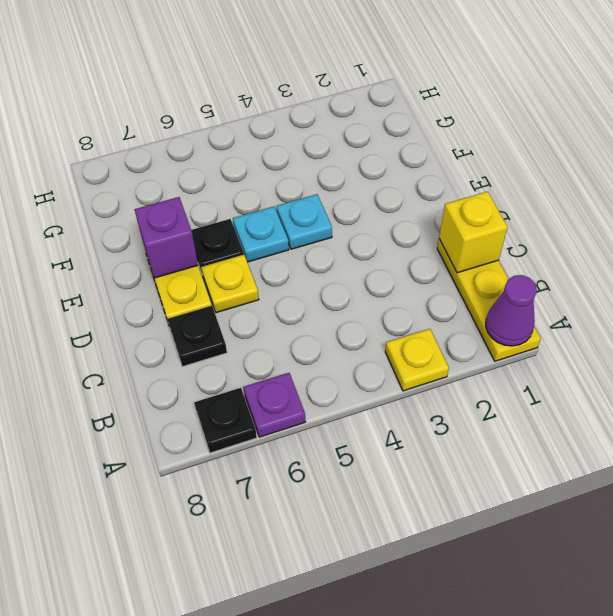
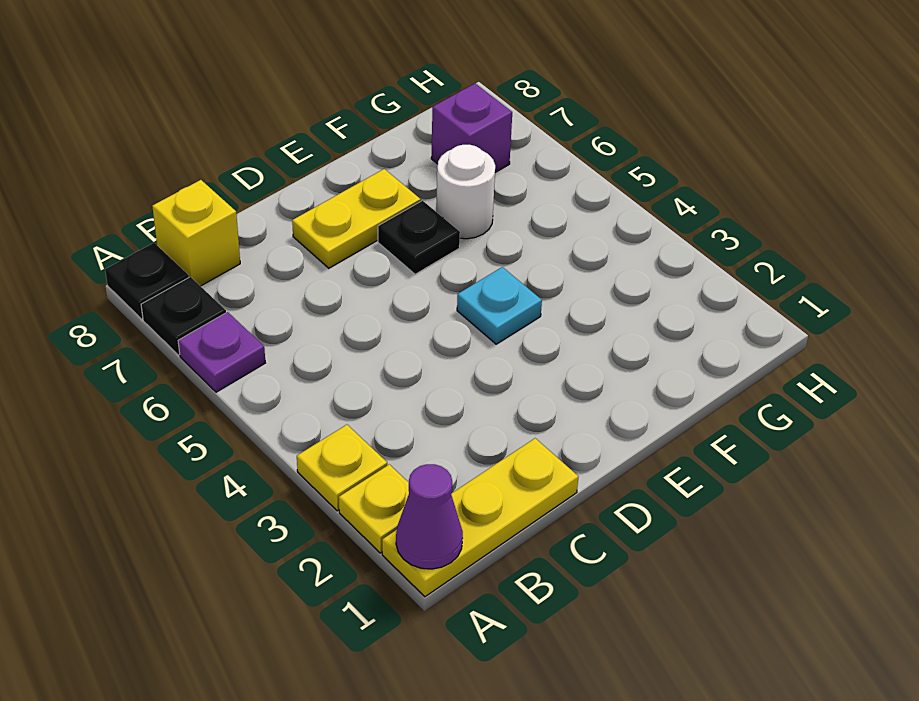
yellow brick C1 level 2 -> yellow brick B8 level 1
black plate C7 level 1 -> black plate A8 level 1
yellow plate D6 level 1 -> yellow plate A2 level 1
cyan plate E5 level 1 -> none
purple brick E7 level 2 -> purple brick G7 level 1
none -> white round brick F6 level 1

